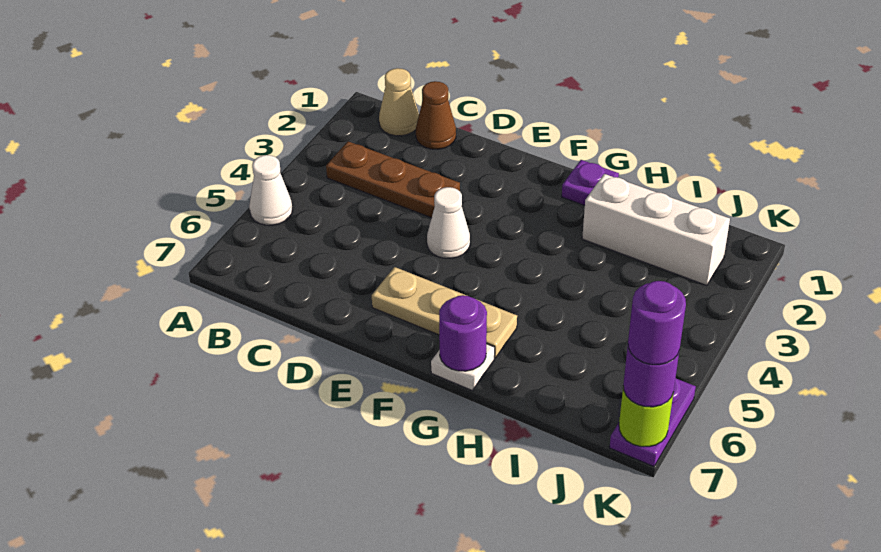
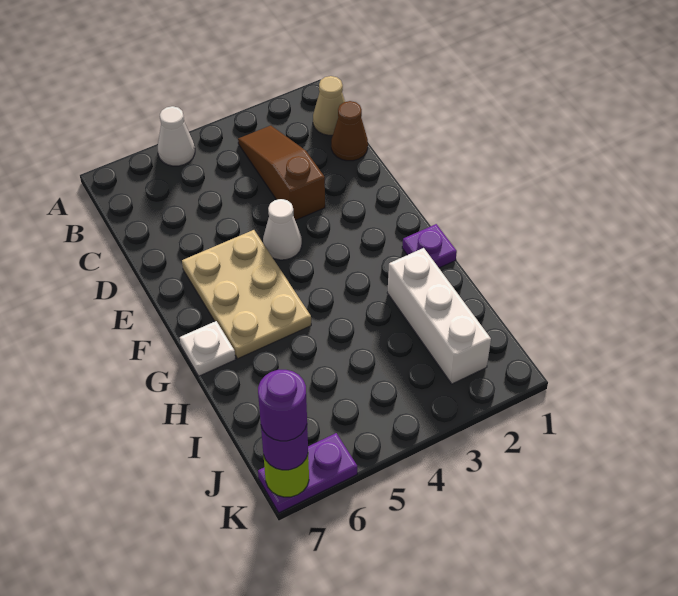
brown plate B3:D3 level 1 -> brown slope B3:D3 level 1 top D
tan plate E6:G6 level 1 -> tan plate E5:G6 level 1
purple round brick G7 level 2 -> none

